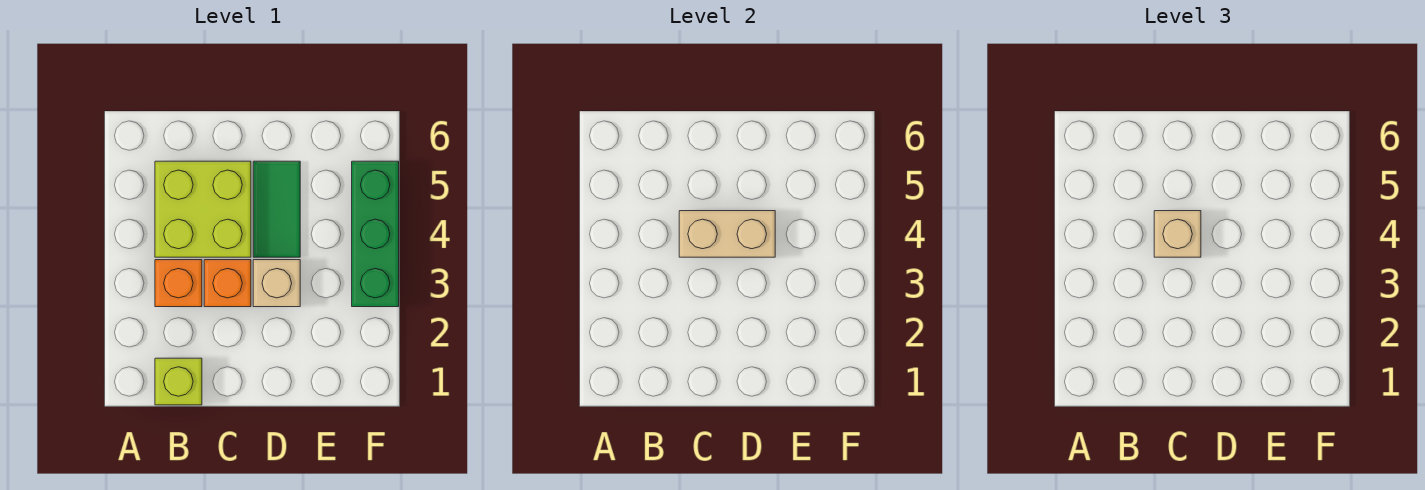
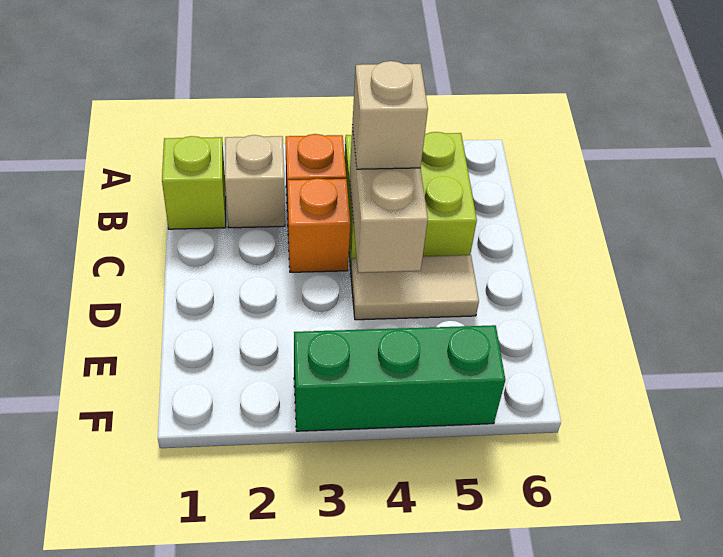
tan brick D3 level 1 -> tan brick B2 level 1
green tile D4:D5 level 1 -> tan tile D4:D5 level 1

